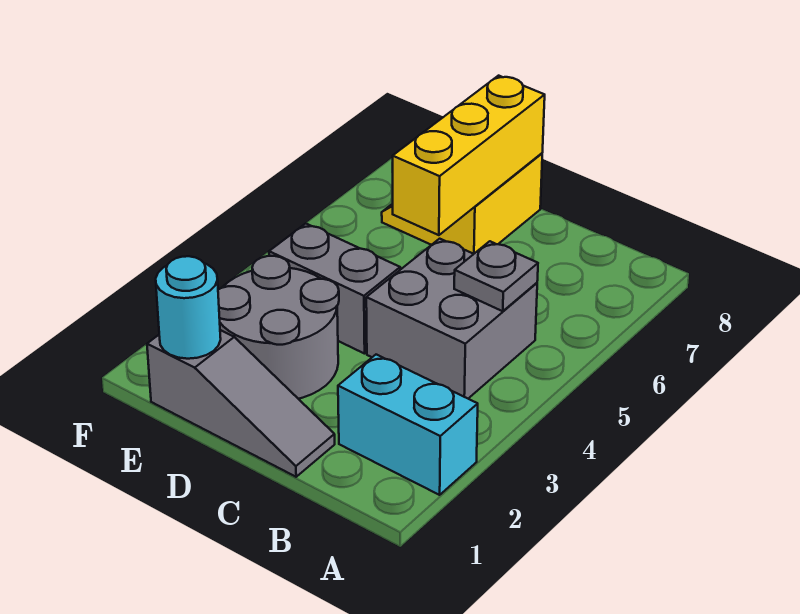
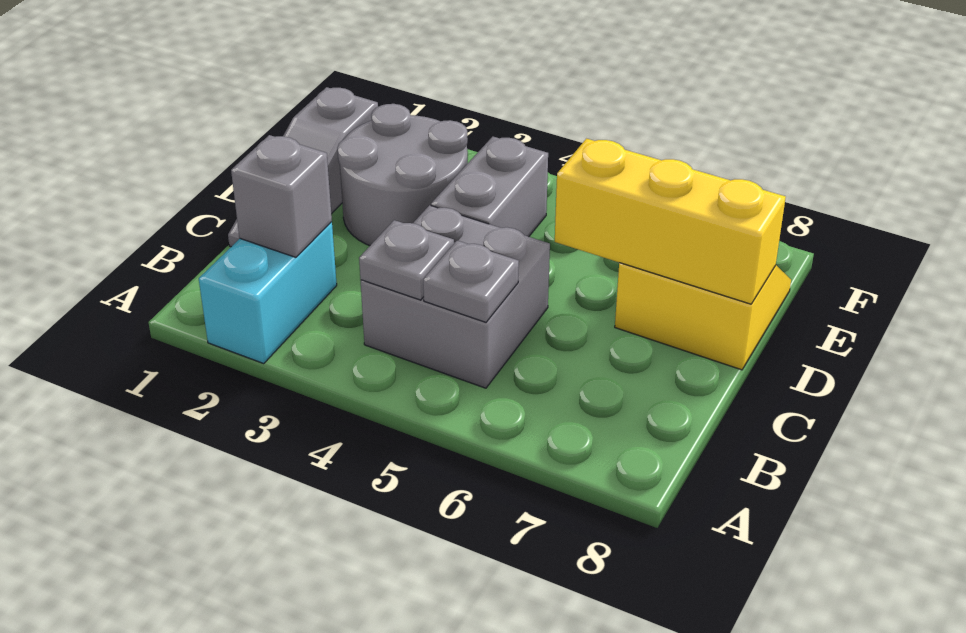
none -> grey brick B2 level 2
none -> grey plate B4 level 2
cyan round brick E1 level 2 -> none

